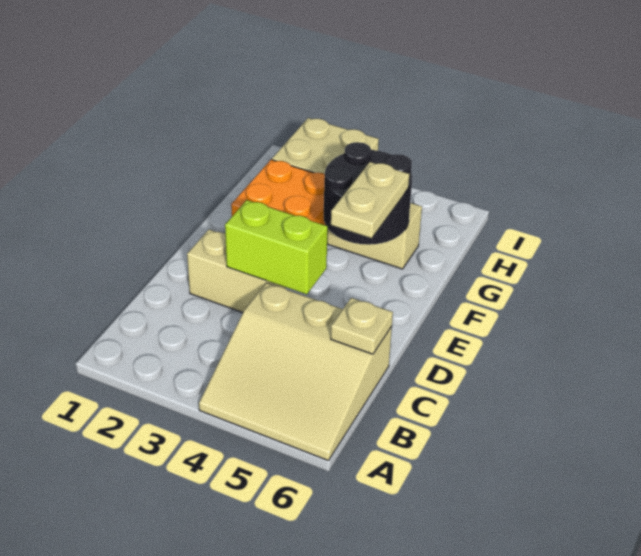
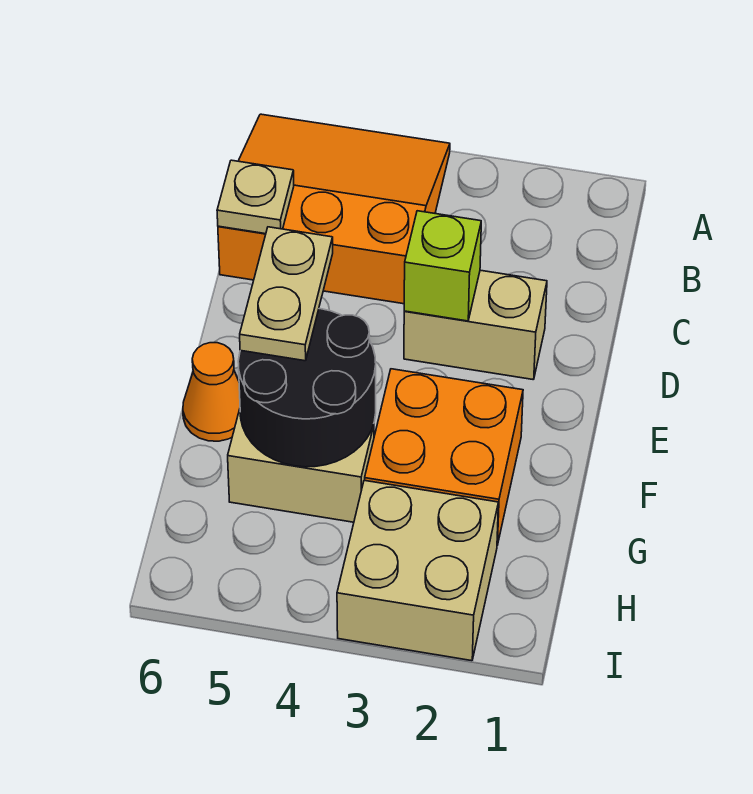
tan slope A4:C6 level 1 top C -> orange slope A4:C6 level 1 top C
lime brick D3:D4 level 2 -> lime brick D3 level 2
none -> orange cone F6 level 1

